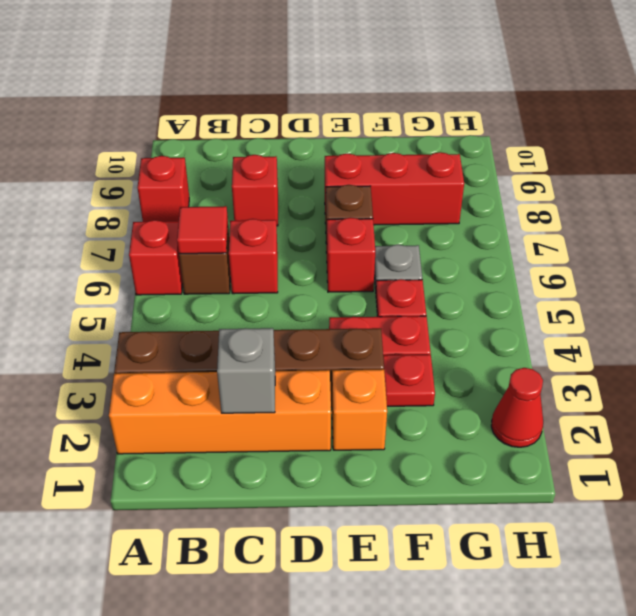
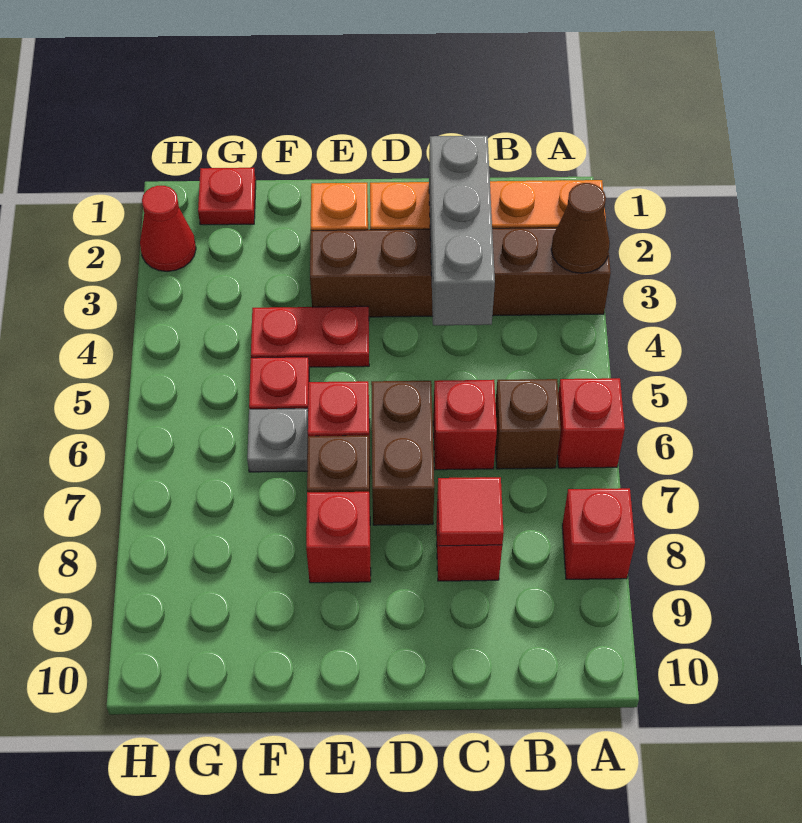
none -> brown cone A3 level 2
red tile B6 level 2 -> red tile C8 level 2
grey brick C2 level 2 -> grey brick C2:C4 level 2
none -> brown brick D6:D7 level 1
red brick E8:G8 level 1 -> red brick E8 level 1
red plate F3 level 1 -> red plate G1 level 1

